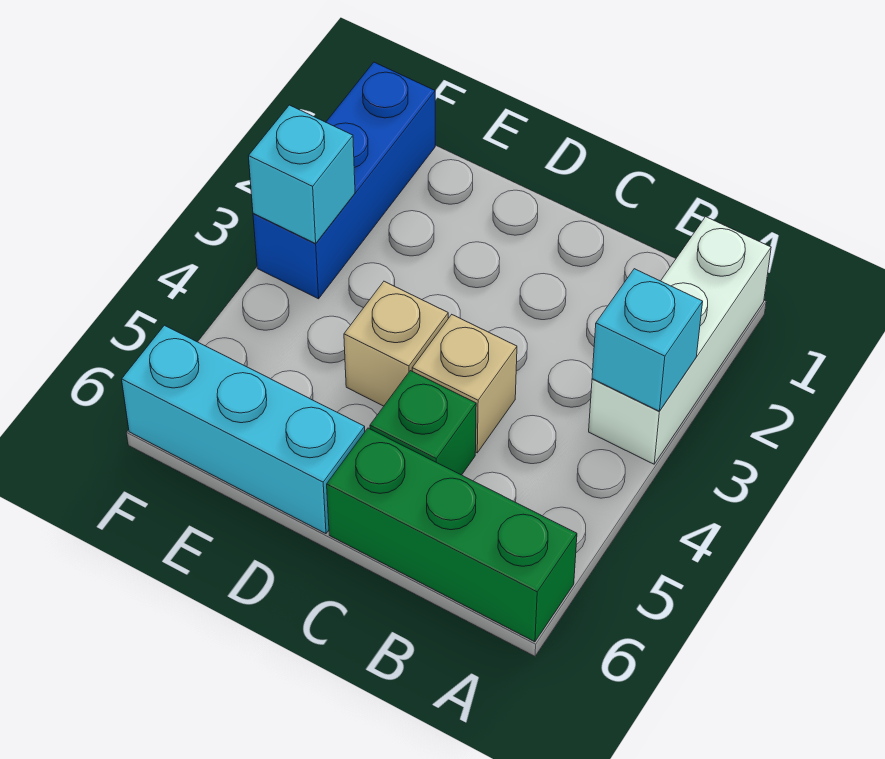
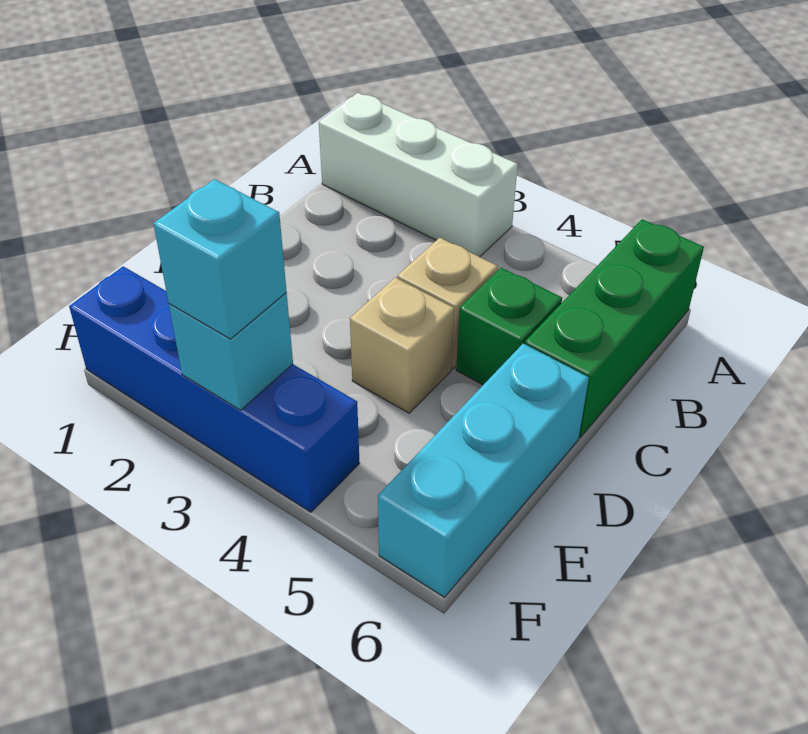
cyan brick A3 level 2 -> cyan brick F3 level 3
blue brick F1:F3 level 1 -> blue brick F1:F4 level 1

